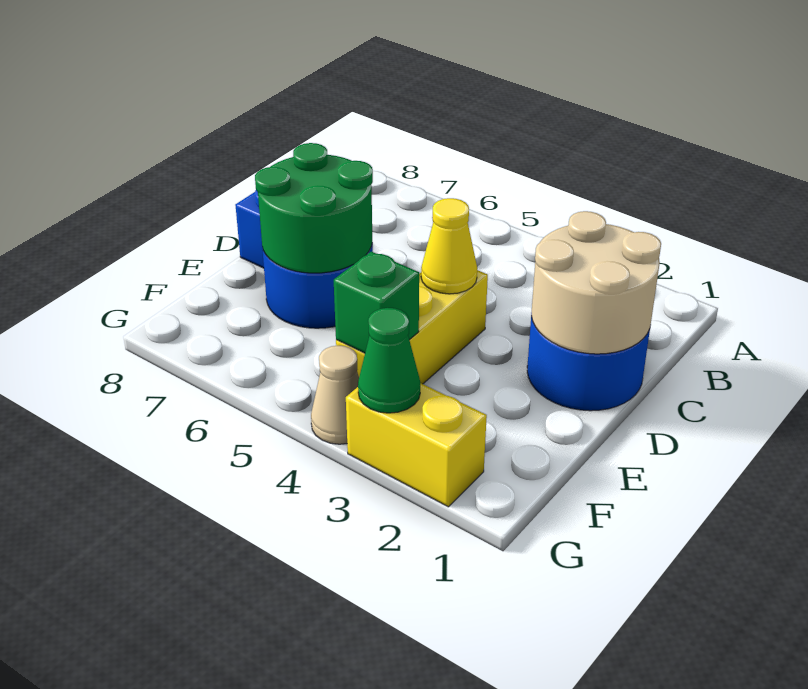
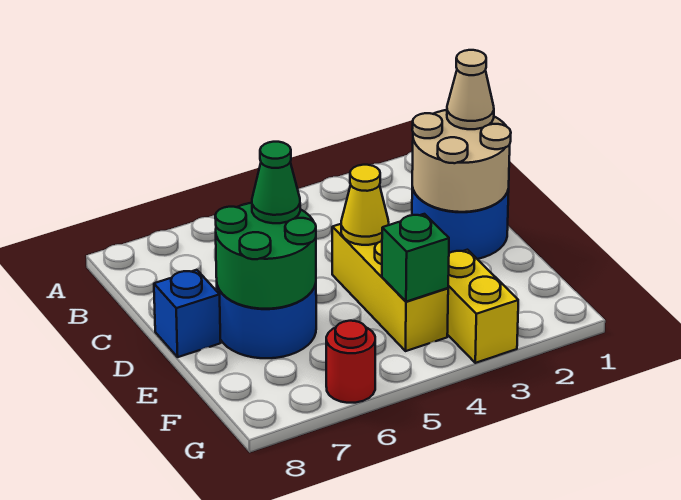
yellow brick G2:G3 level 1 -> yellow brick F3:G3 level 1
green cone G3 level 2 -> green cone D6 level 3
tan cone G4 level 1 -> tan cone C1 level 3
none -> red round brick G6 level 1

